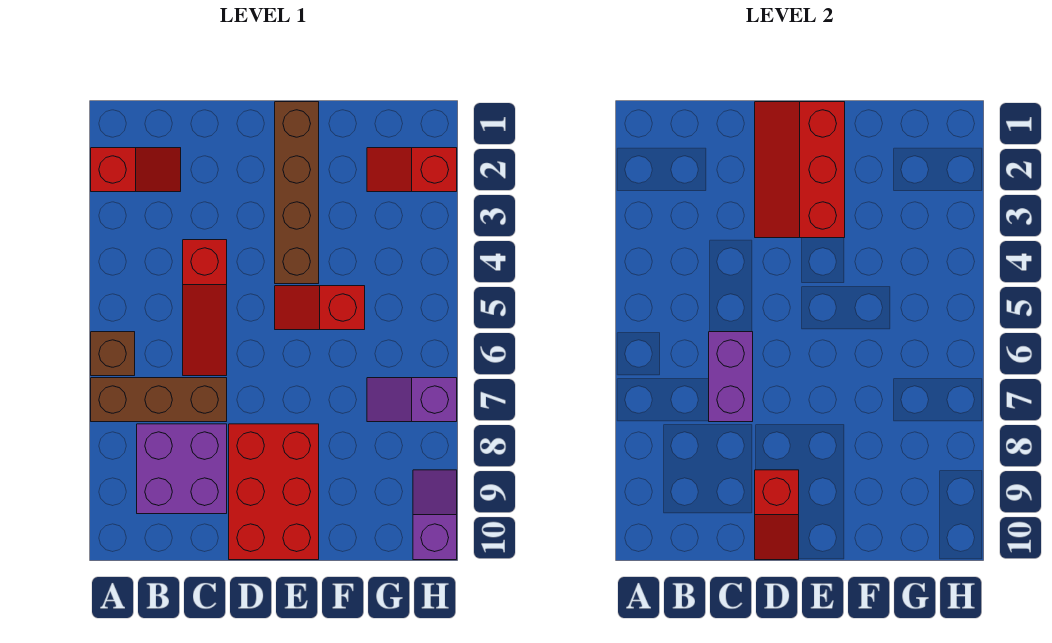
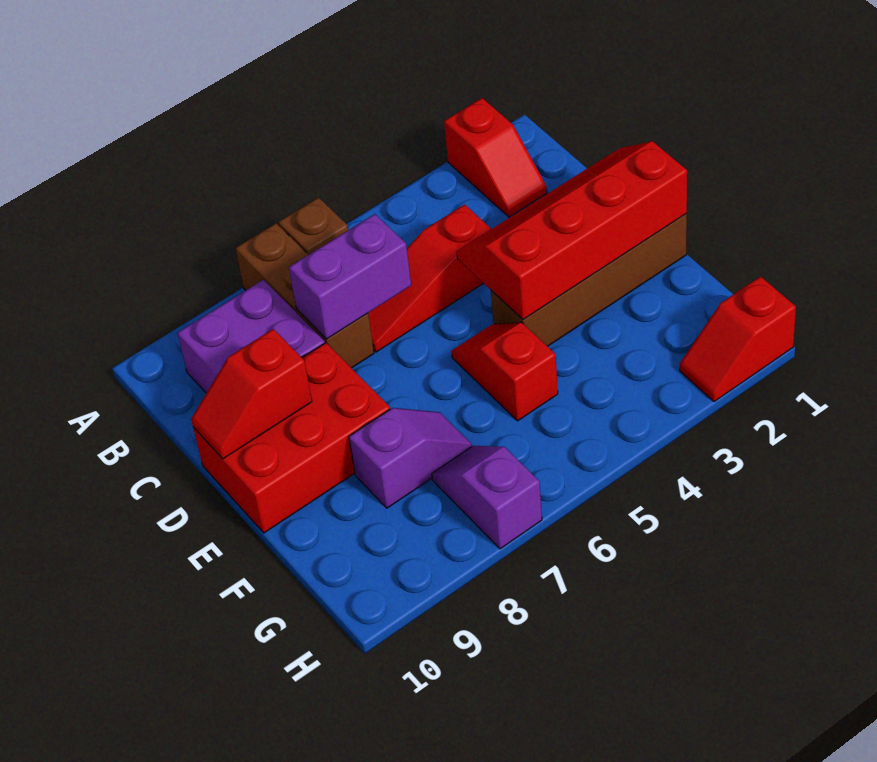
red slope D1:E3 level 2 top E -> red slope D1:E4 level 2 top E
red slope G2:H2 level 1 top H -> red slope H1:H2 level 1 top 1
purple slope H9:H10 level 1 top 10 -> purple slope F7:F8 level 1 top 8

